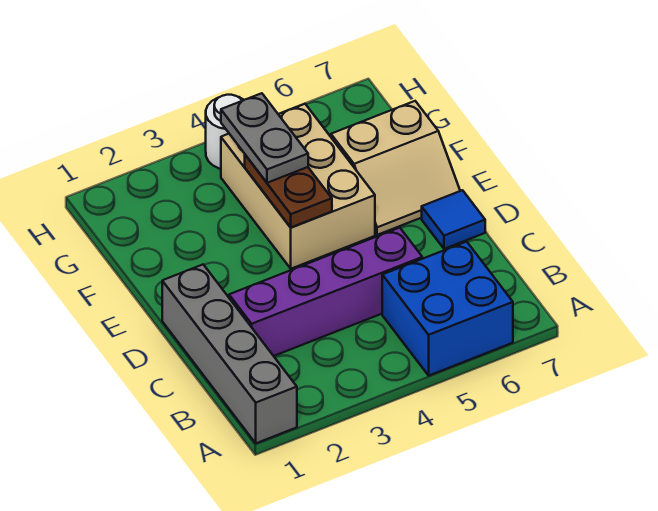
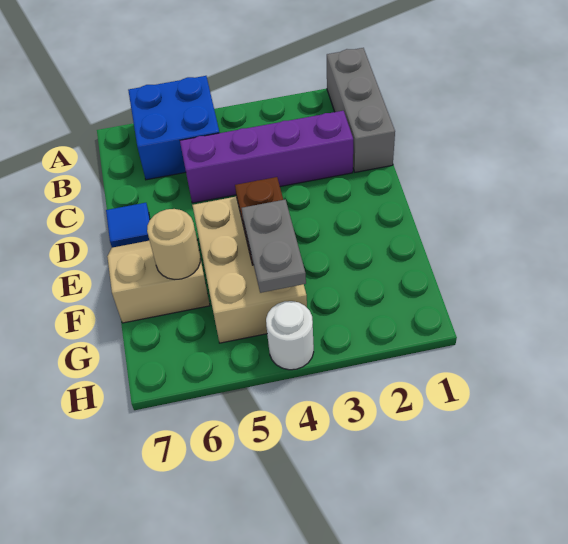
grey brick A1:D1 level 1 -> grey brick A1:C1 level 1
none -> tan round brick F6 level 2

